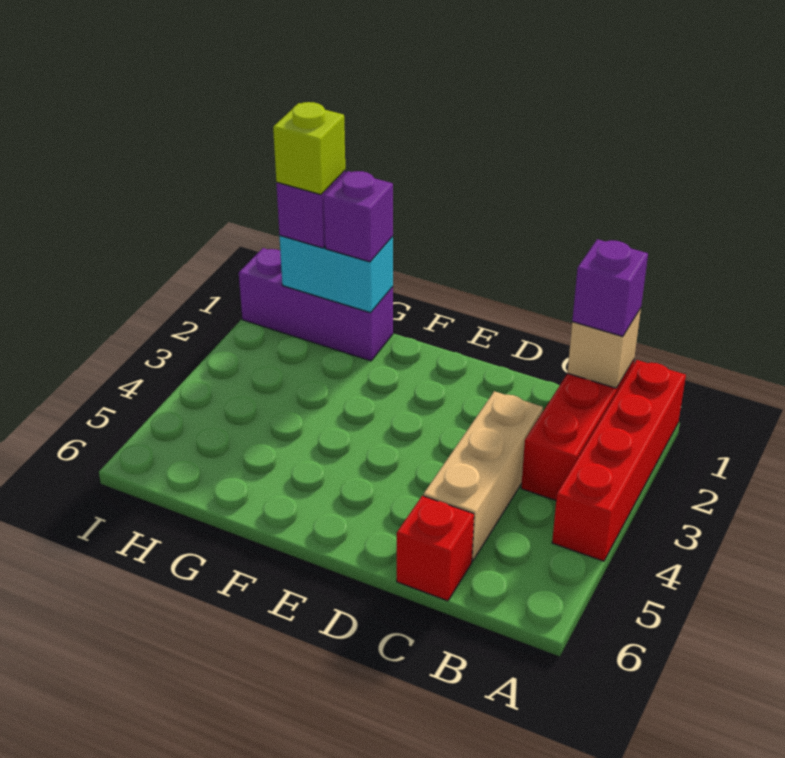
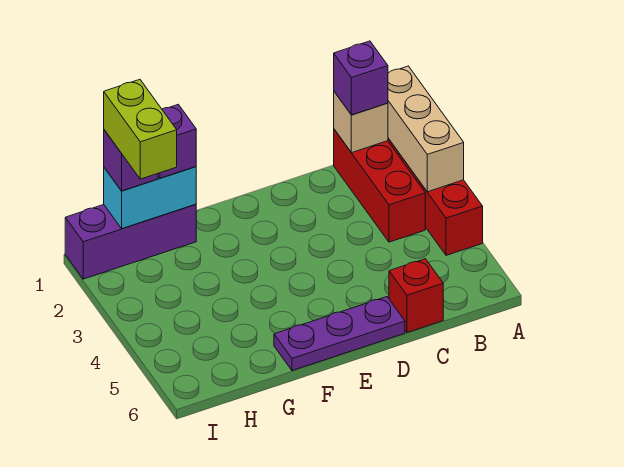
tan brick C3:C5 level 1 -> tan brick A1:A3 level 2
none -> purple plate D6:F6 level 1
lime brick H1 level 4 -> lime brick H1:H2 level 4

